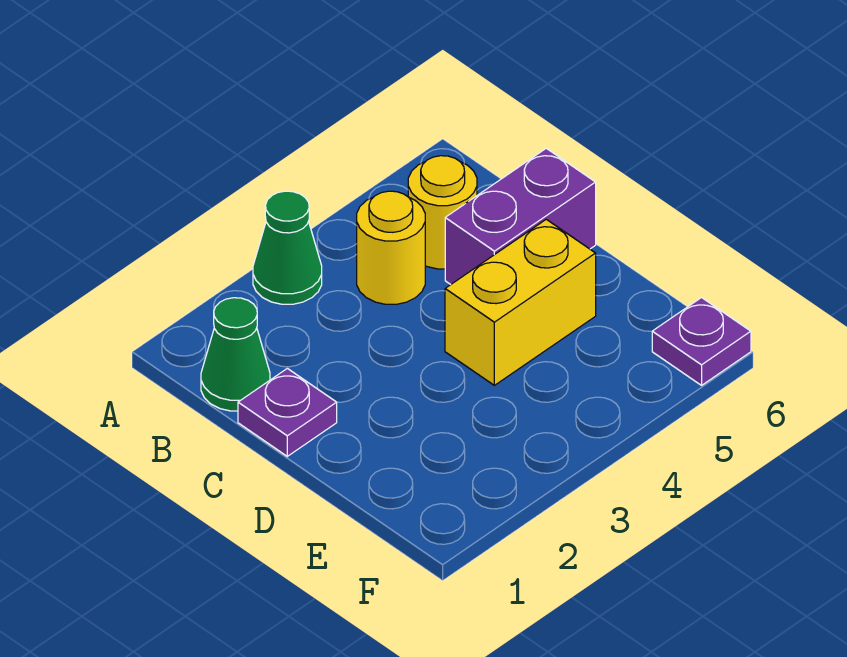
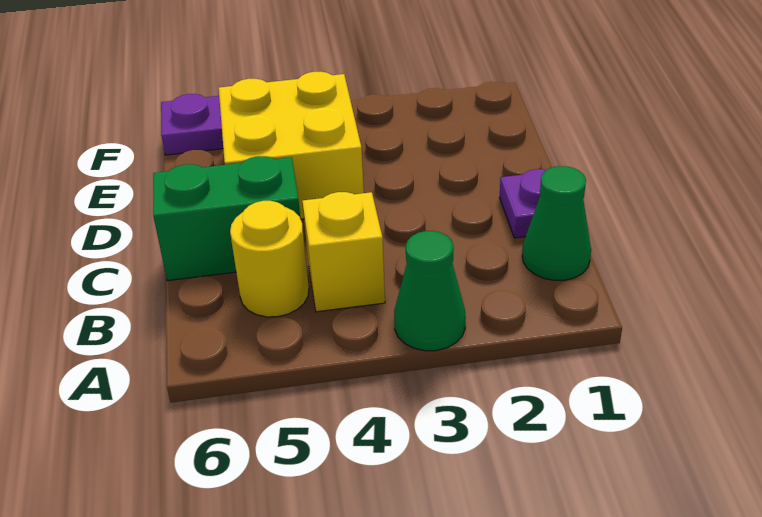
yellow round brick B4 level 1 -> yellow brick B4 level 1
purple brick C5:C6 level 1 -> green brick C5:C6 level 1
yellow brick D4:D5 level 1 -> yellow brick D4:E5 level 1

